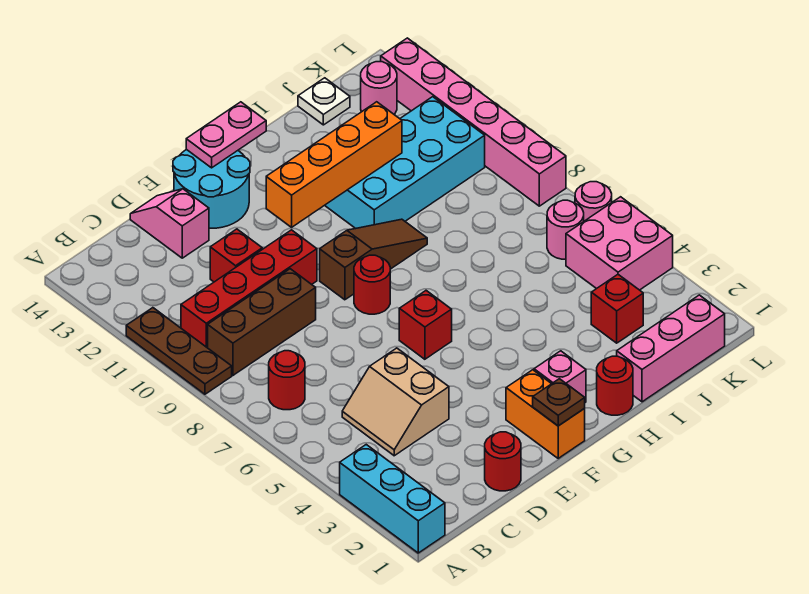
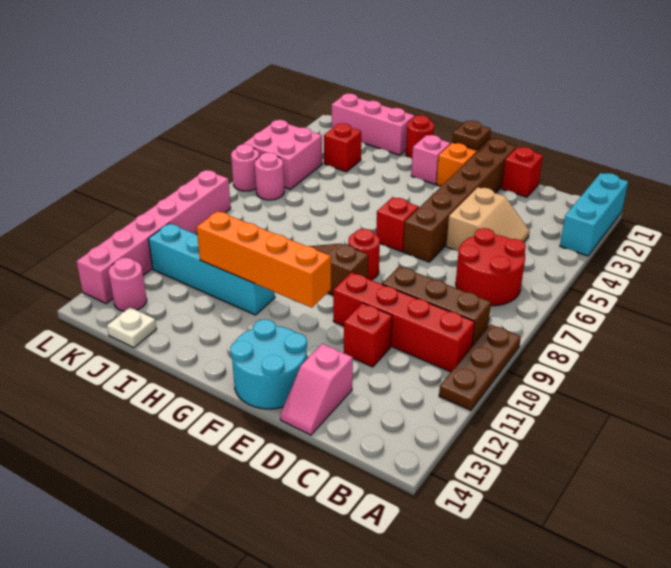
red round brick B7 level 1 -> red round brick B6:C7 level 1
red round brick D1 level 1 -> red brick D1 level 1
none -> brown brick E1:E6 level 1
pink plate F14:G14 level 2 -> none
cyan brick H10:K11 level 1 -> cyan brick H11:K11 level 1

